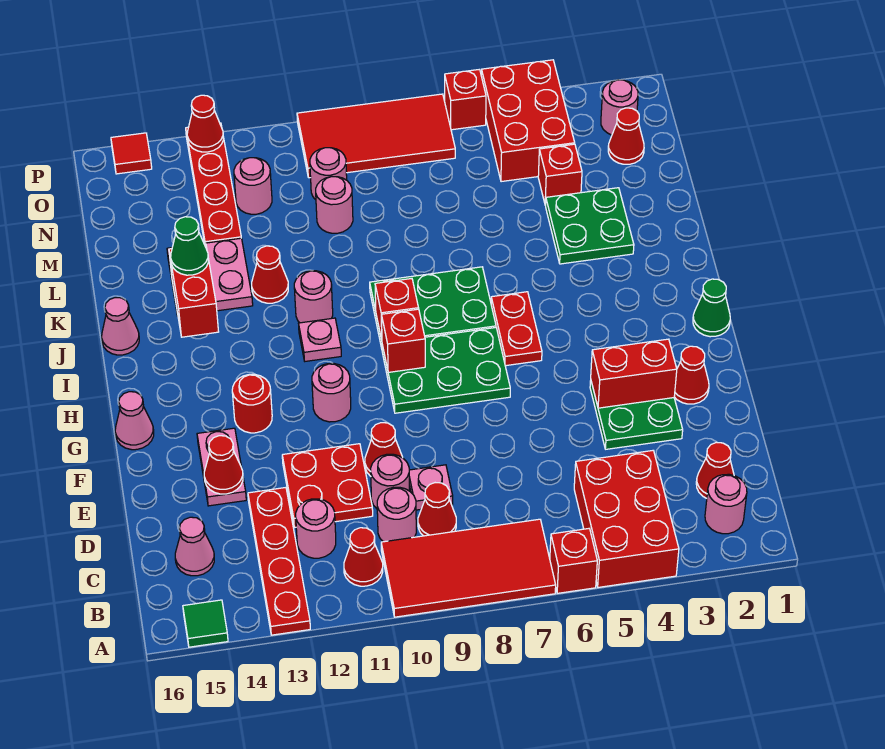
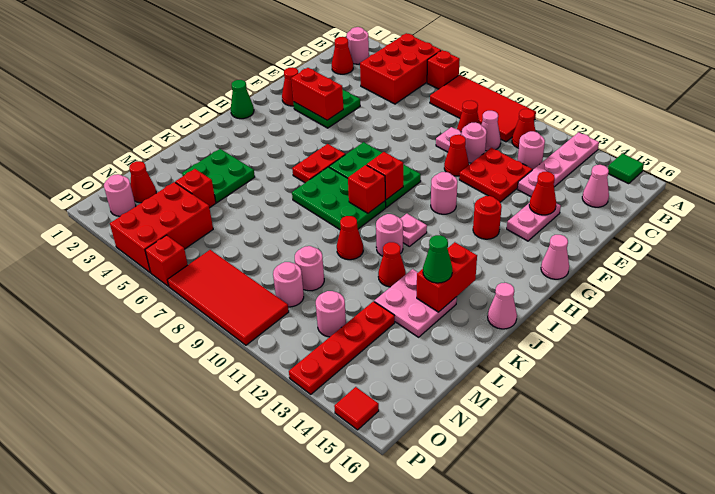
red plate A13:D13 level 1 -> pink plate A13:D13 level 1
pink round brick C10 level 1 -> pink cone C10 level 1
red cone P13 level 2 -> red cone K10 level 1

